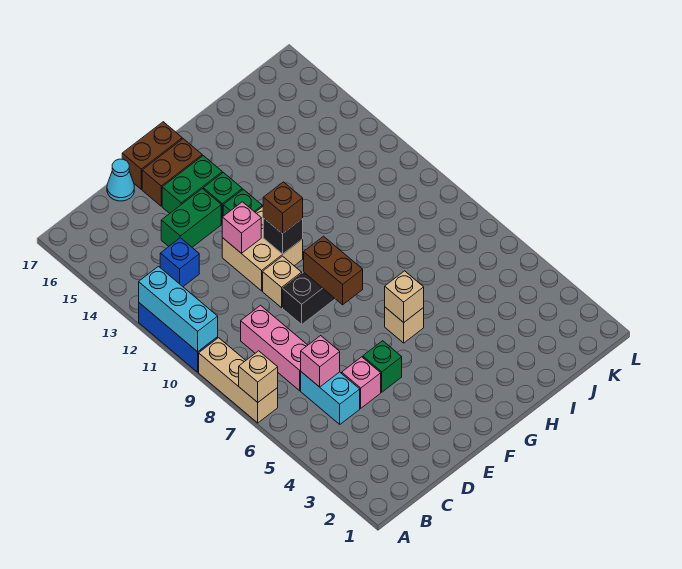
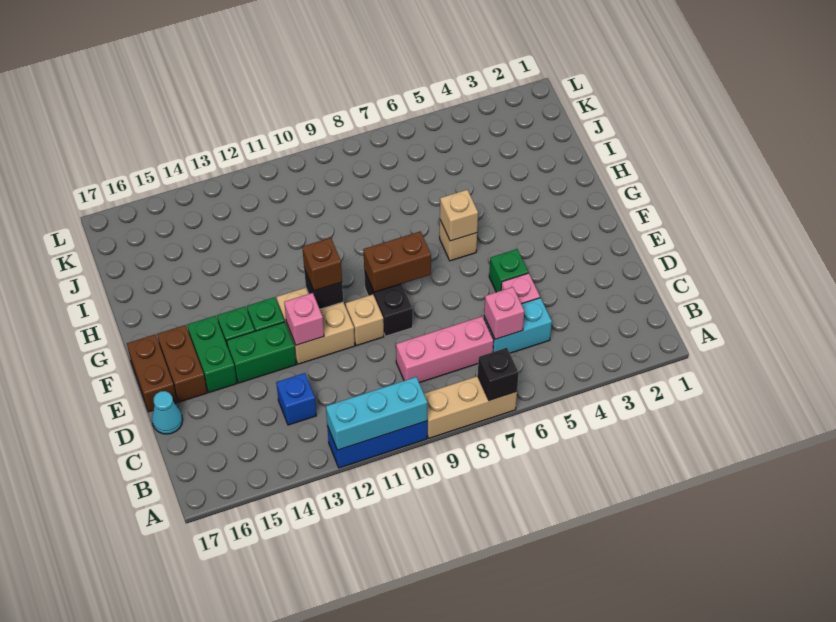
tan brick A7 level 2 -> black brick A7 level 2
green brick D14:E14 level 1 -> green brick E13:E14 level 1

